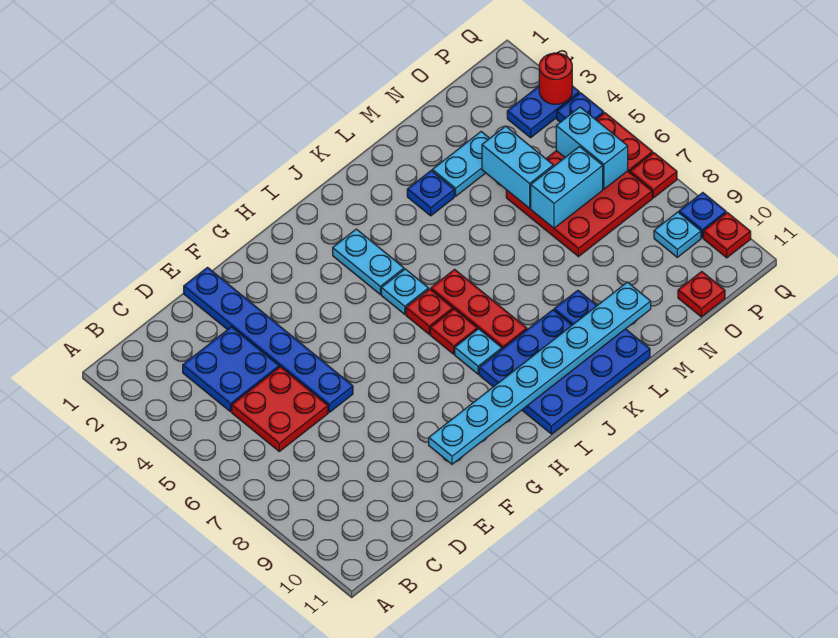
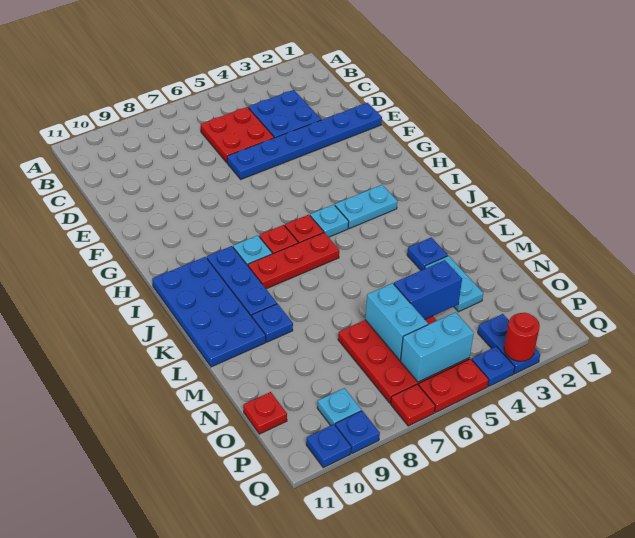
cyan plate F10:M10 level 2 -> none
cyan brick N4:N5 level 2 -> blue brick N4:N5 level 2
red plate Q10 level 1 -> blue plate Q10 level 1

